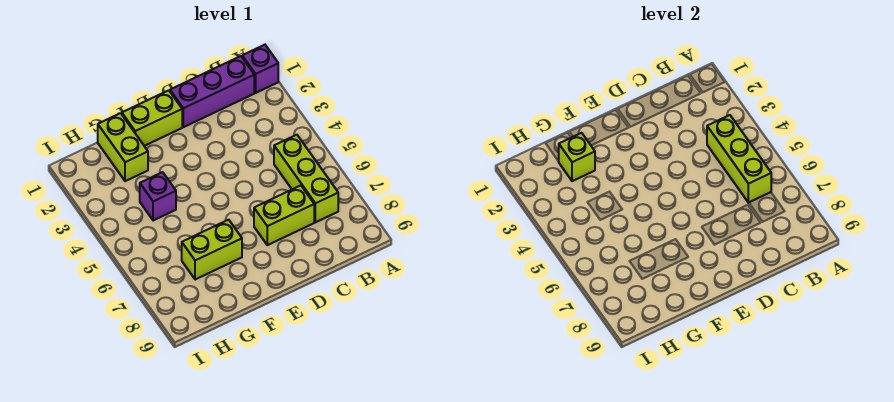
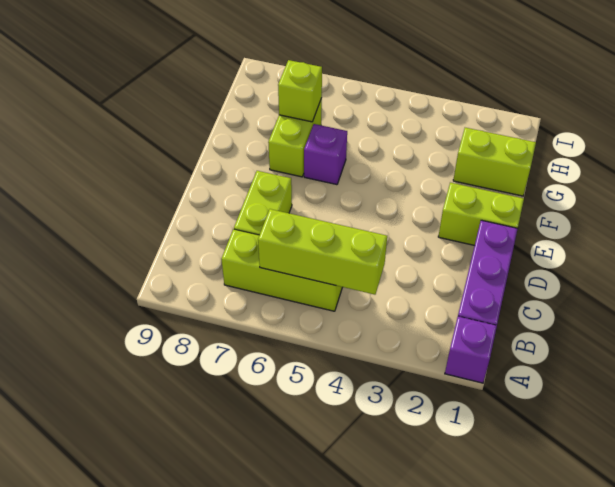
lime brick E1:F1 level 1 -> lime brick E1:E2 level 1
lime brick G2 level 2 -> lime brick G7 level 2
purple brick G4 level 1 -> purple brick F6 level 1

